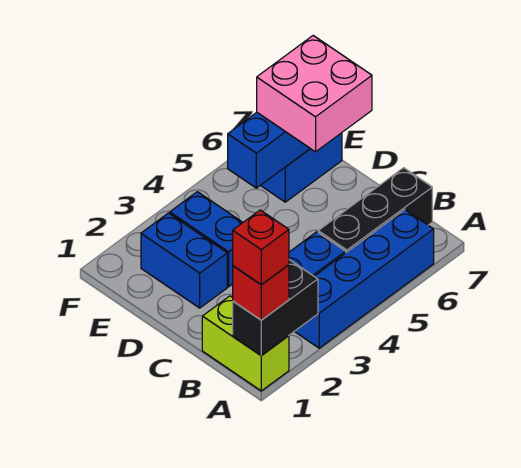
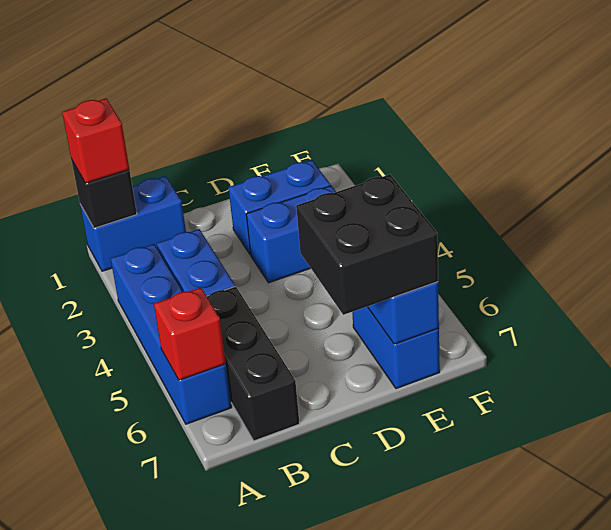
lime brick A1:B1 level 1 -> blue brick A1:B1 level 1
black brick A1:A2 level 2 -> black brick A1 level 2
red brick A1 level 4 -> red brick A6 level 2
pink brick D6:E7 level 3 -> black brick D6:E7 level 3

